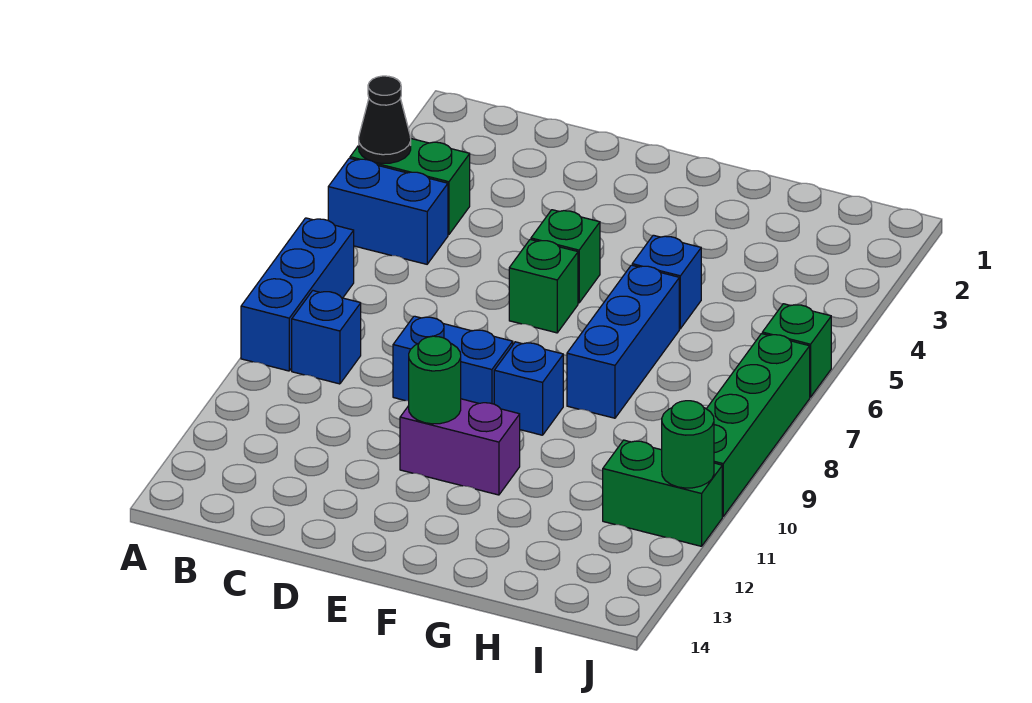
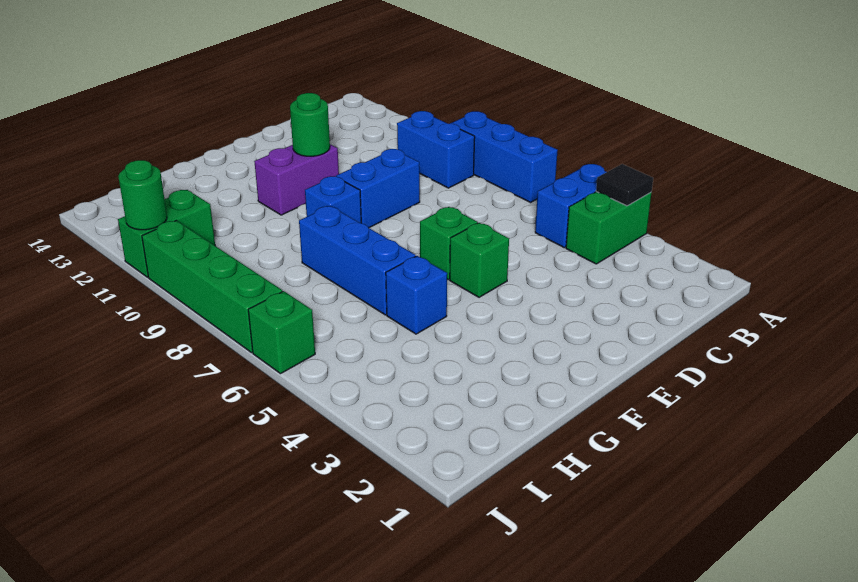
black cone A4 level 2 -> black tile A4 level 2
blue brick B9 level 1 -> blue brick B9:B10 level 1

